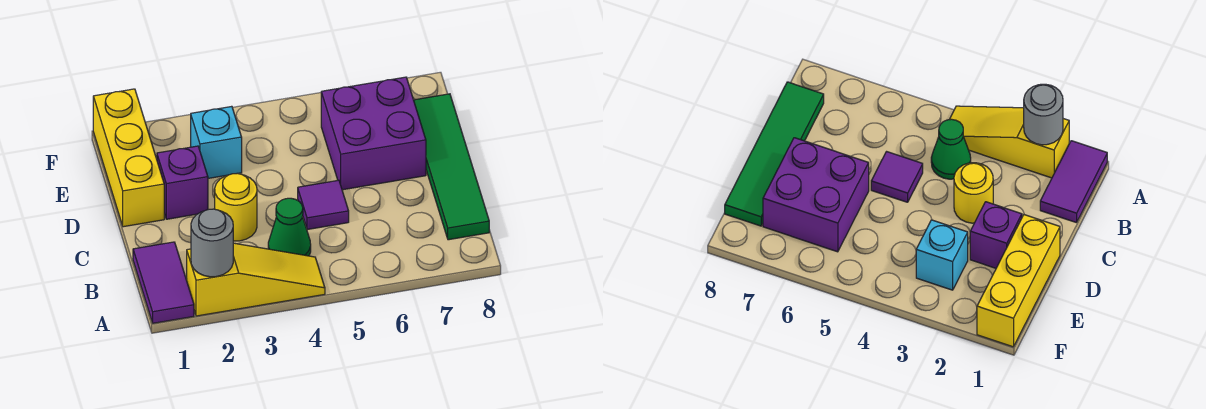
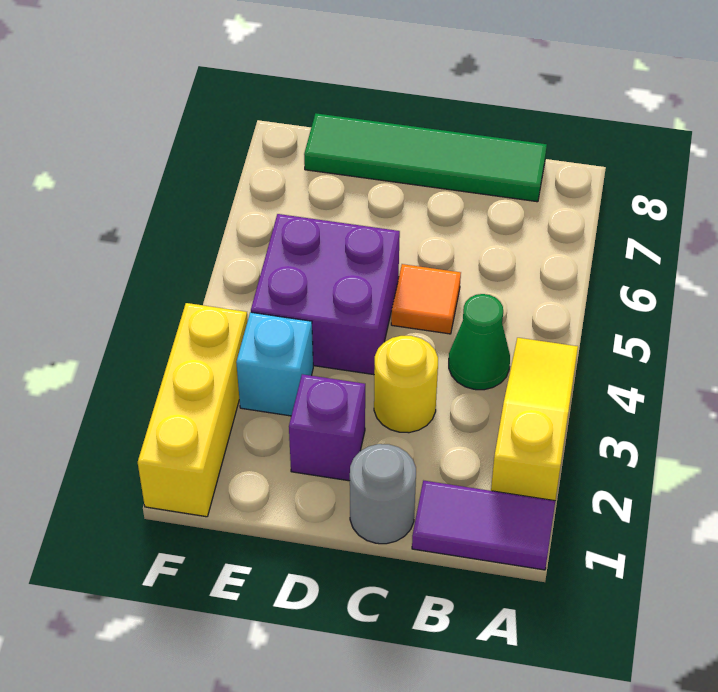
grey round brick A2 level 2 -> grey round brick C1 level 1
purple tile C5 level 1 -> orange tile C5 level 1
yellow brick D1:F1 level 1 -> yellow brick F1:F3 level 1
purple brick D6:E7 level 1 -> purple brick D4:E5 level 1

